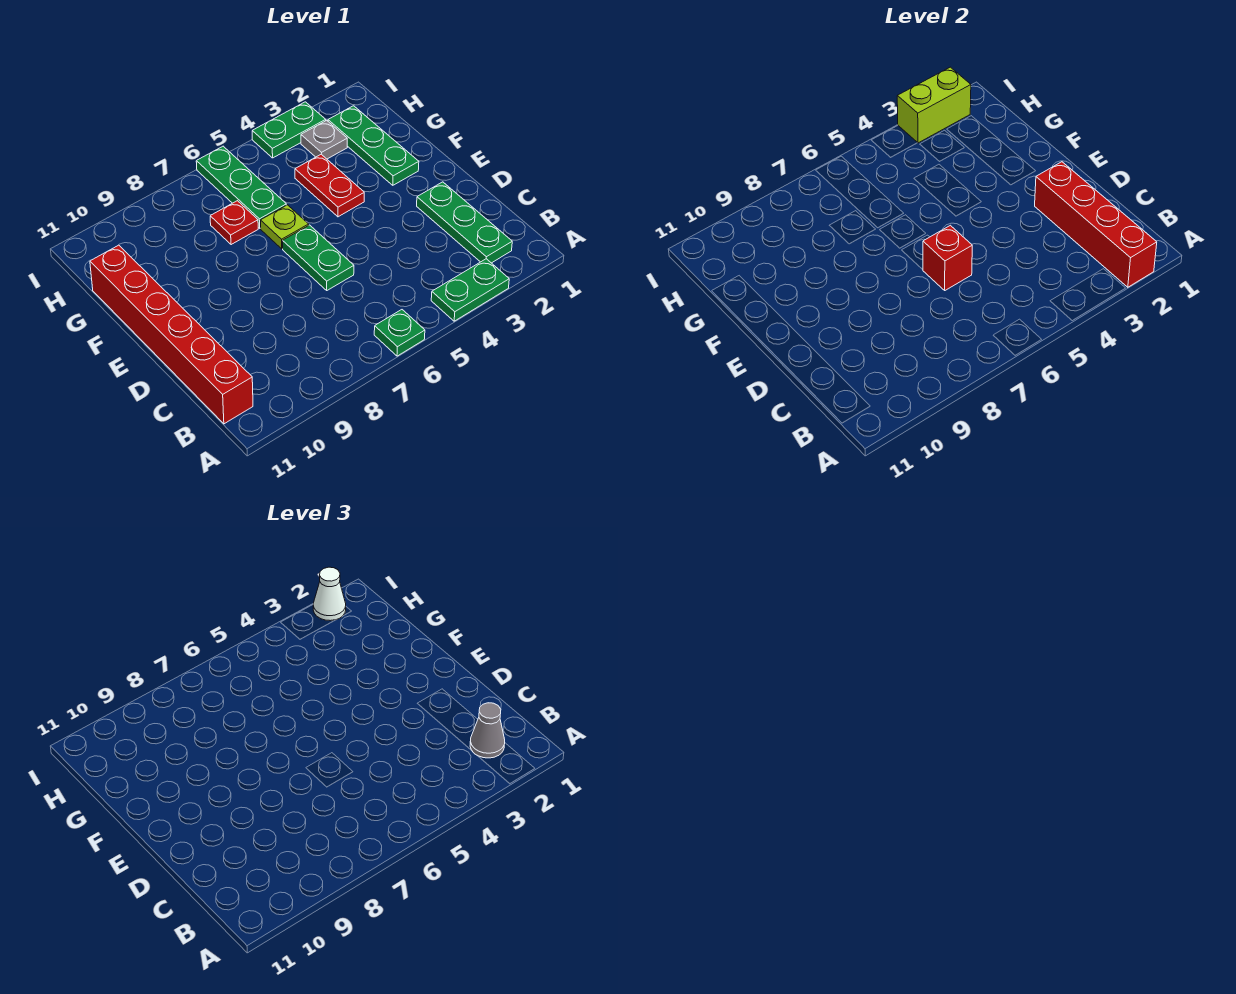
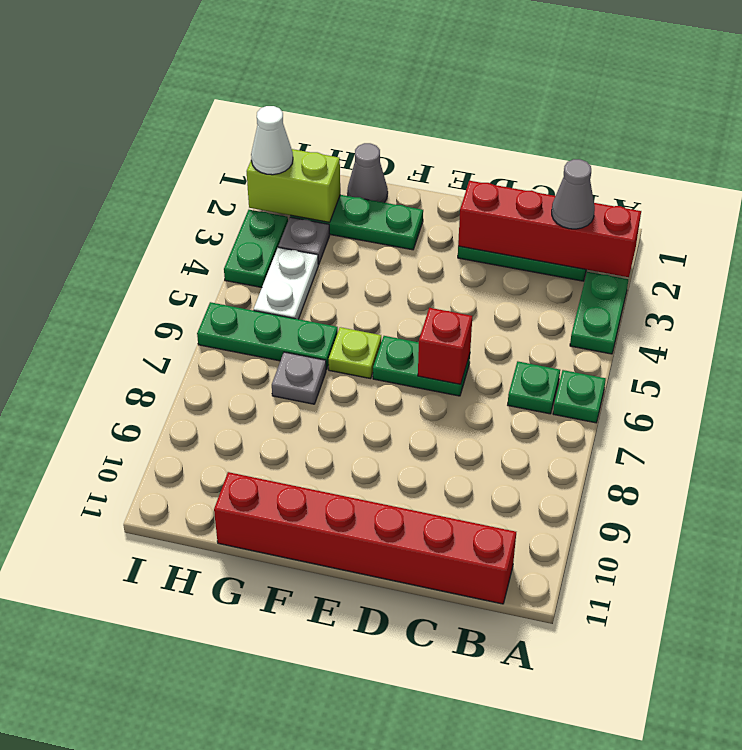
none -> green plate B6 level 1
red plate F4:G4 level 1 -> none
none -> grey cone G1 level 1
red plate G7 level 1 -> grey plate G7 level 1
none -> white plate H4:H5 level 1
lime brick I2:I3 level 2 -> lime brick H2:I2 level 2

